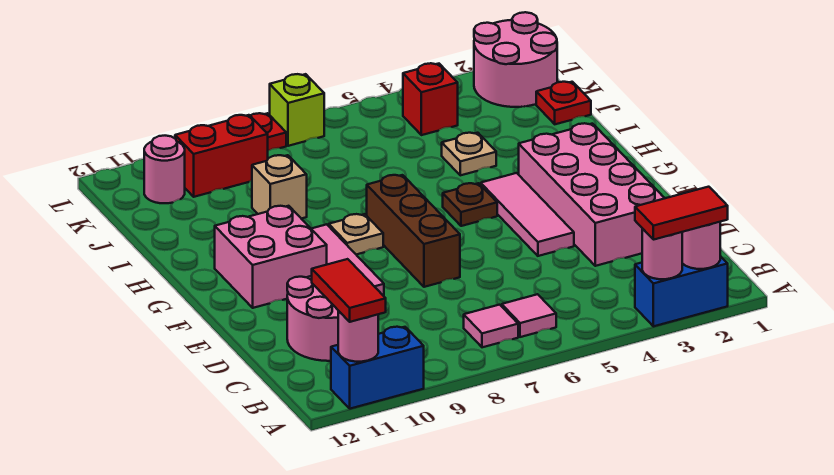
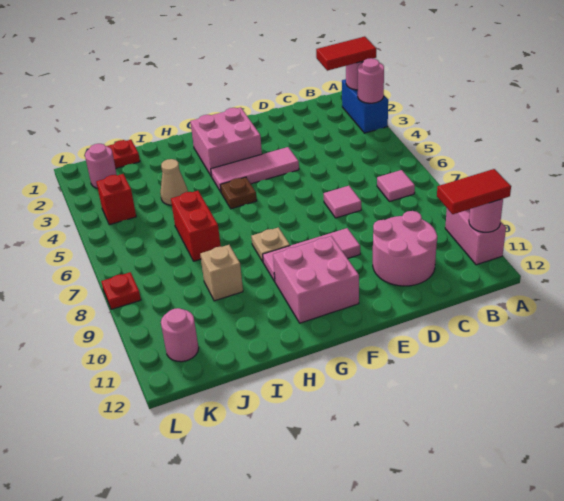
red tile A2:A3 level 3 -> red tile A2:B2 level 3
blue brick A10:A11 level 1 -> pink brick A10:A11 level 1
pink tile B6 level 1 -> pink tile D7 level 1
pink brick D2:G3 level 1 -> pink brick F2:G3 level 1
brown brick E7:G7 level 1 -> none
tan plate I4 level 1 -> tan cone I4 level 1
pink round brick K1:L2 level 1 -> pink round brick K2 level 1
red brick K9:K10 level 1 -> red brick I6:I7 level 1
lime brick L7 level 1 -> none

